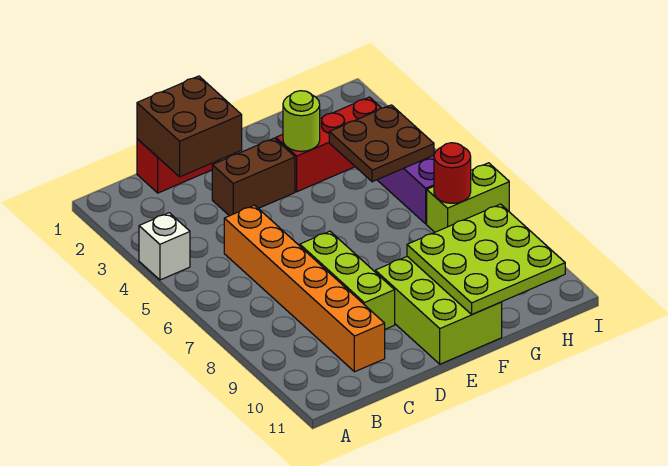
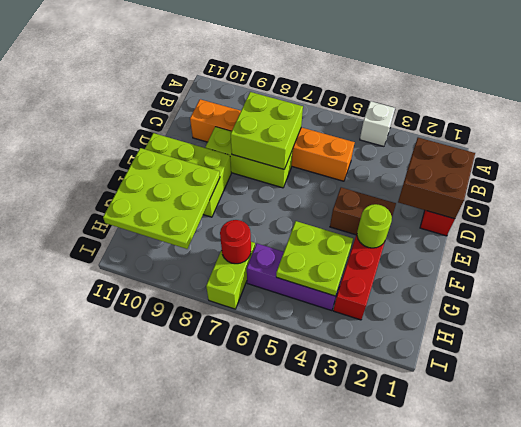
none -> lime brick C7:D8 level 2
brown brick D3:E3 level 1 -> brown brick E3:E4 level 1
brown plate G4:H5 level 2 -> lime plate G4:H5 level 2

